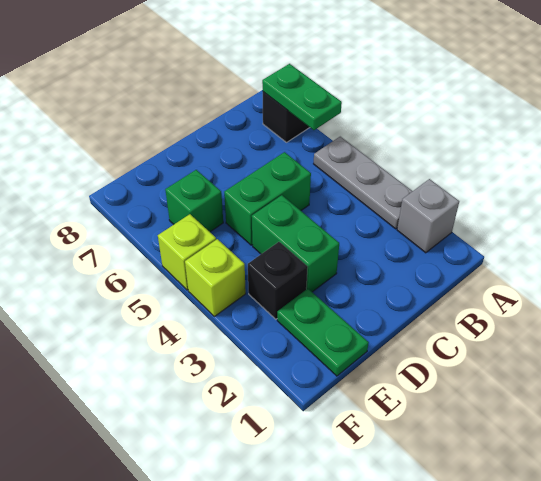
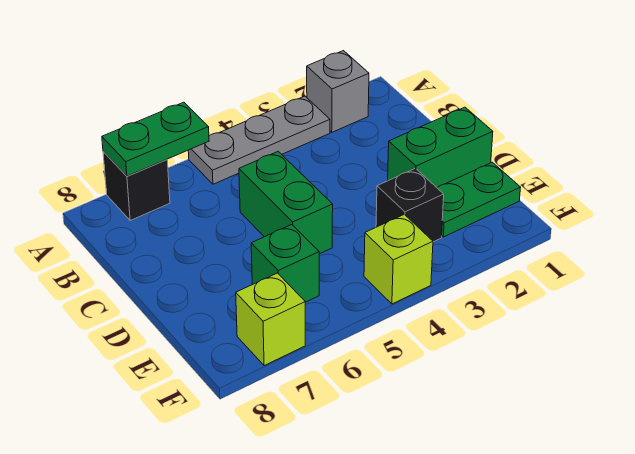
green brick D3:D4 level 1 -> green brick D1:D2 level 1
lime brick F5 level 1 -> lime brick F7 level 1

